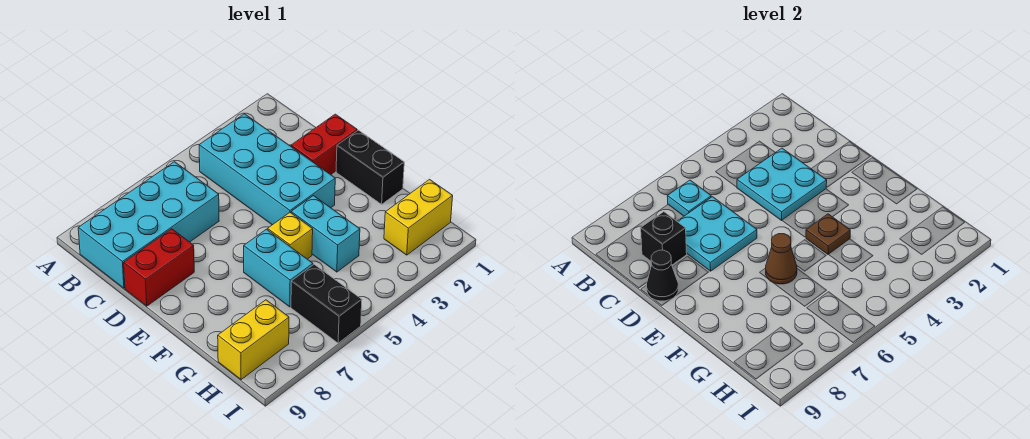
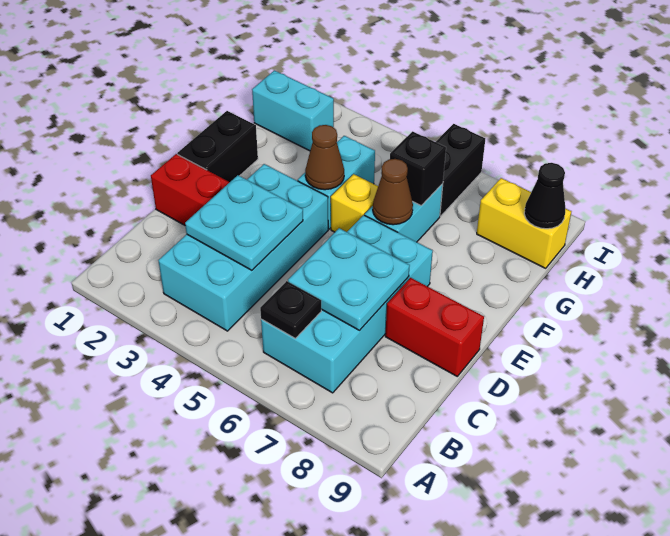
cyan brick B6:C9 level 1 -> cyan brick B6:E7 level 1
cyan plate B6 level 2 -> black plate B6 level 2
black brick C8 level 2 -> black brick G6 level 2
black cone D9 level 2 -> black cone H9 level 2
brown plate F4 level 2 -> brown cone F4 level 2
yellow brick H1:H2 level 1 -> cyan brick H1:H2 level 1

